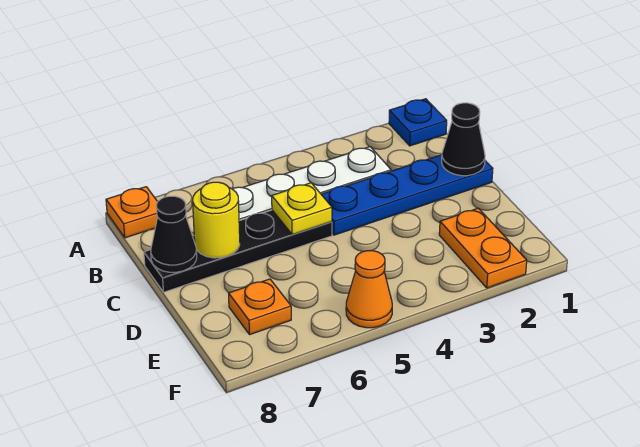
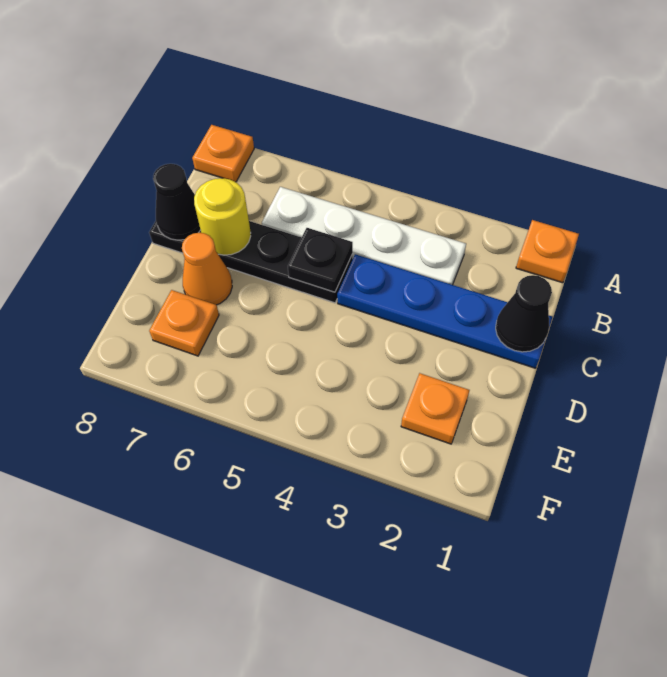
blue plate A1 level 1 -> orange plate A1 level 1
yellow plate C5 level 2 -> black plate C5 level 2
orange plate E2:F2 level 1 -> orange plate E2 level 1
orange cone F5 level 1 -> orange cone D7 level 1

